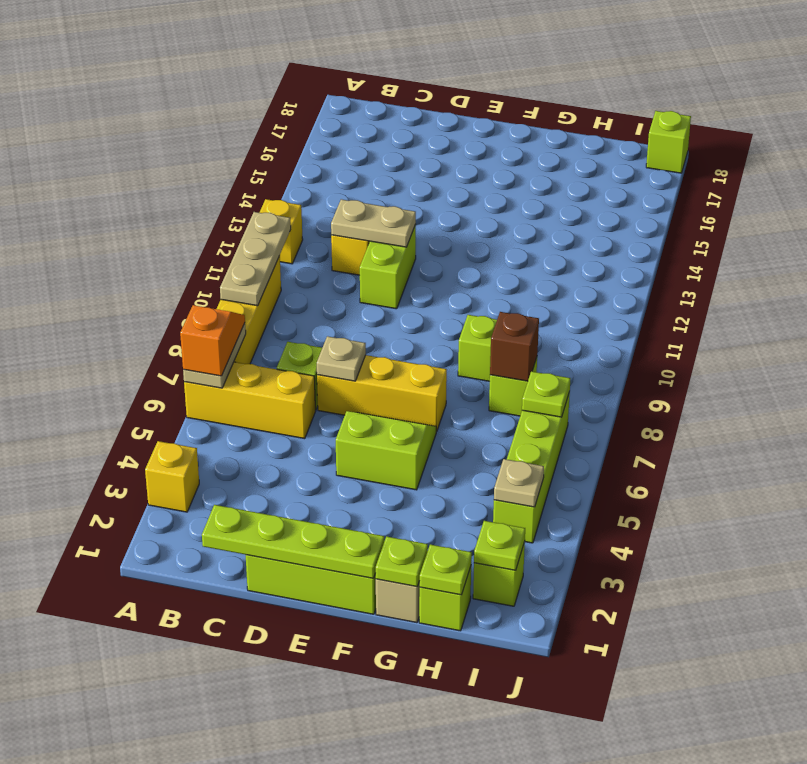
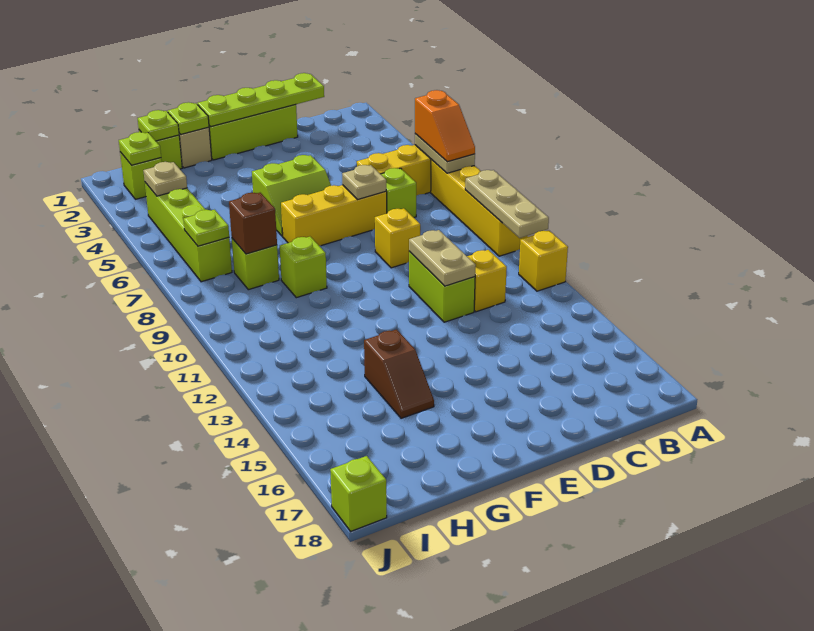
yellow brick A3 level 1 -> yellow brick D9 level 1
tan plate C12:D12 level 2 -> tan plate D11:D12 level 2
none -> brown slope G14:G15 level 1 top 14

